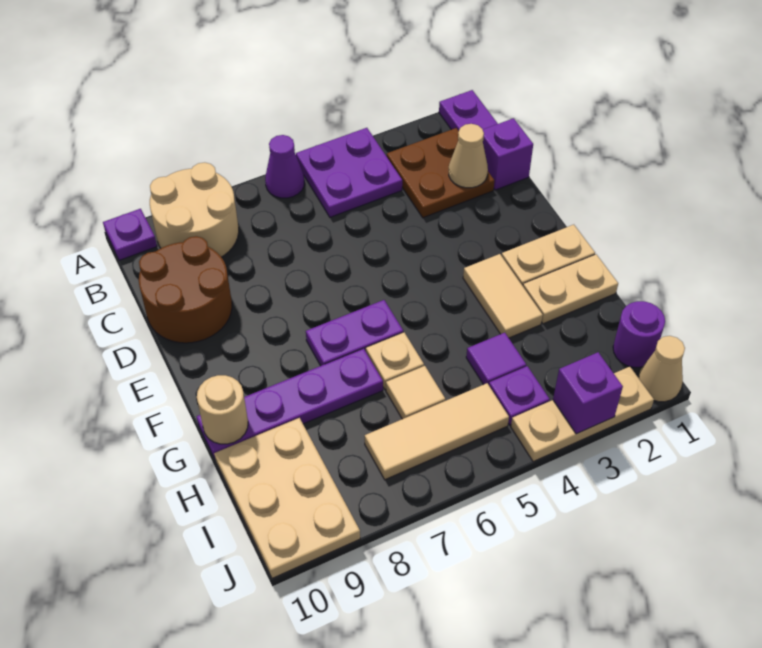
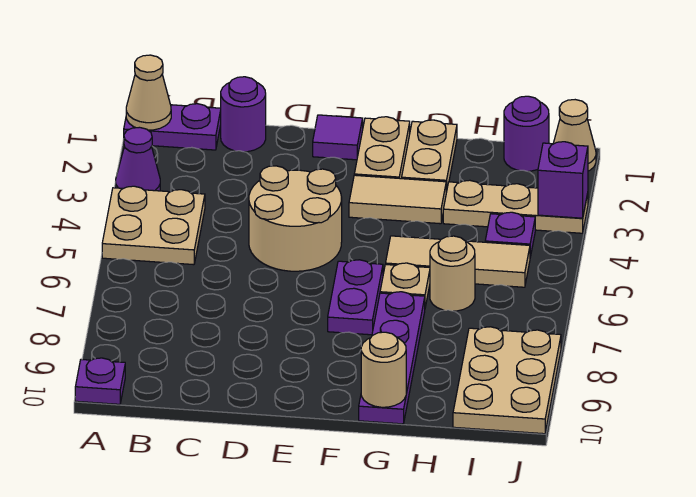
purple plate A4:B5 level 1 -> tan plate A4:B5 level 1
purple cone A6 level 1 -> purple cone A3 level 1
tan round brick A8:B9 level 1 -> tan round brick D4:E5 level 1
brown plate B2:C3 level 1 -> none
purple brick C1 level 1 -> purple round brick C1 level 1
tan cone C2 level 2 -> tan cone A1 level 2
brown round brick C9:D10 level 1 -> none
purple tile H4 level 1 -> purple tile E1 level 1
tan tile H6 level 1 -> tan round brick H6 level 1
tan plate H9:J10 level 1 -> tan plate I8:J10 level 1
tan tile I5:I7 level 1 -> tan tile G5:I5 level 1
tan plate J2:J4 level 1 -> tan plate H3:J3 level 1

